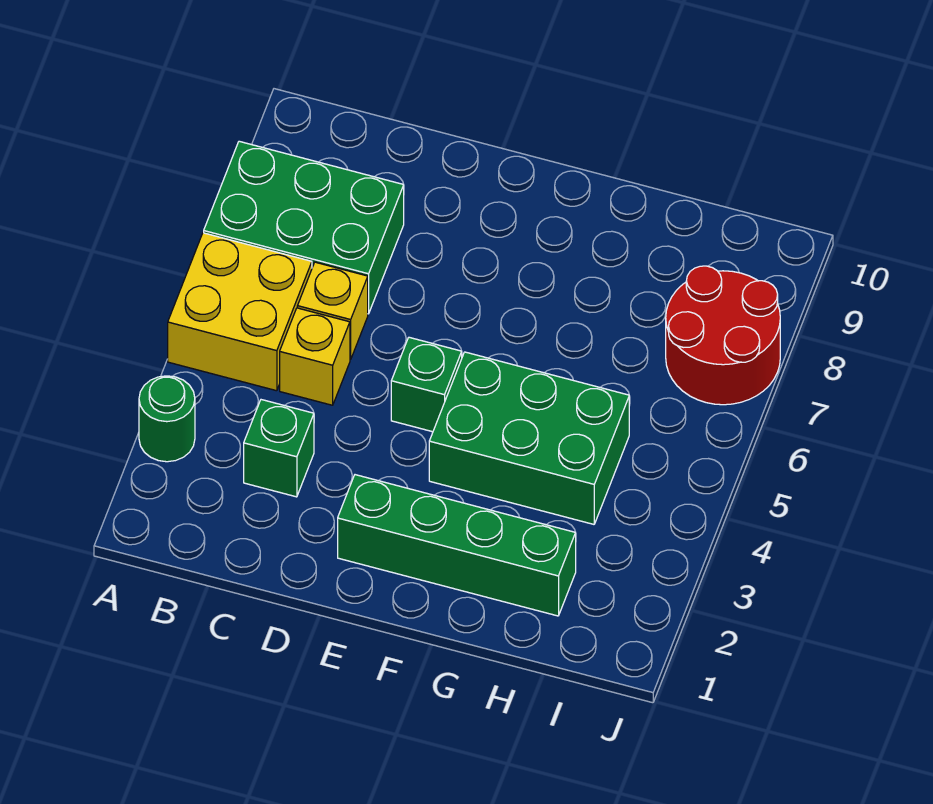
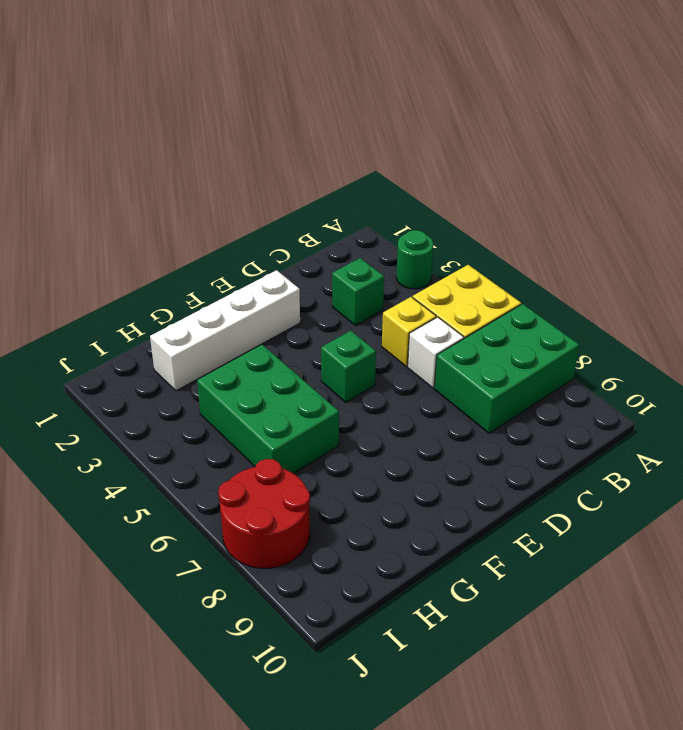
yellow brick C6 level 1 -> white brick C6 level 1
green brick E2:H2 level 1 -> white brick E2:H2 level 1
green brick F4:H5 level 1 -> green brick G4:H6 level 1

